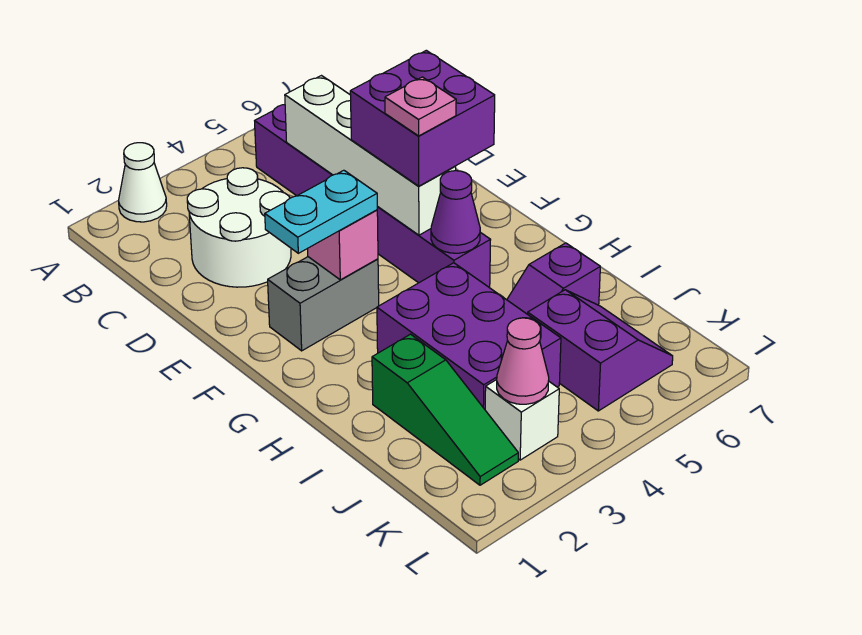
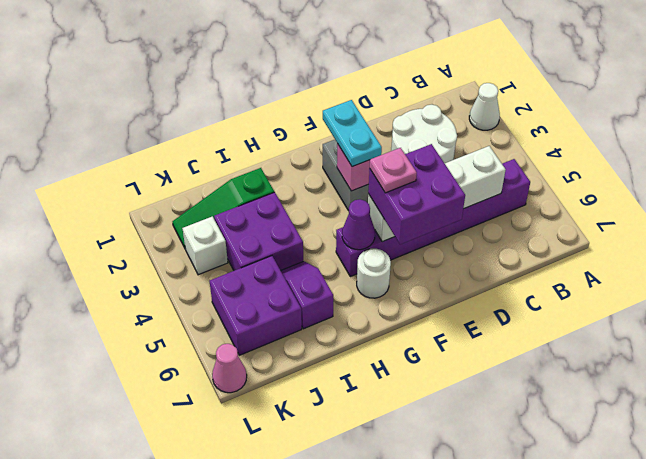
none -> white round brick G6 level 1
purple brick H3:J4 level 1 -> purple brick I3:J4 level 1
purple slope J5:K6 level 1 top 5 -> purple brick J5:K6 level 1
pink cone K3 level 2 -> pink cone L7 level 1

